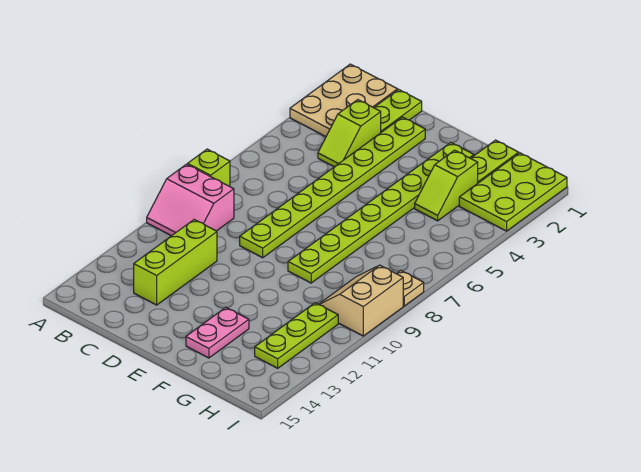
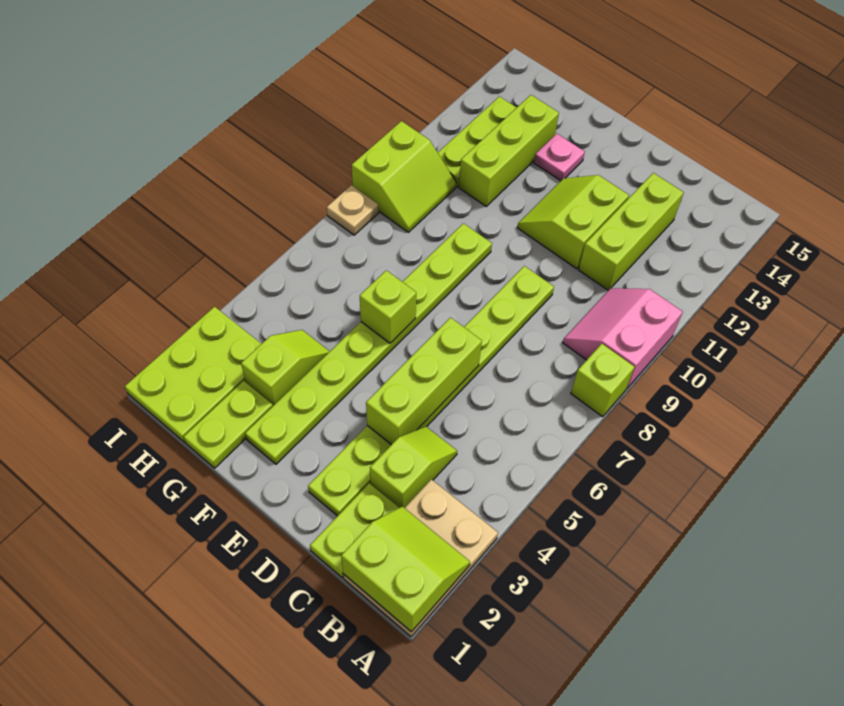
none -> lime slope A1:B2 level 2 top 1
pink slope A9:B10 level 1 top 9 -> pink slope A9:B10 level 1 top A
none -> lime brick D4:D6 level 2
none -> lime slope D11:E12 level 1 top D
none -> lime brick F6 level 2
pink plate F13:F14 level 1 -> pink plate F13 level 1
none -> lime brick G11:G13 level 1
tan slope H9:I10 level 1 top I -> lime slope H9:I10 level 1 top I

